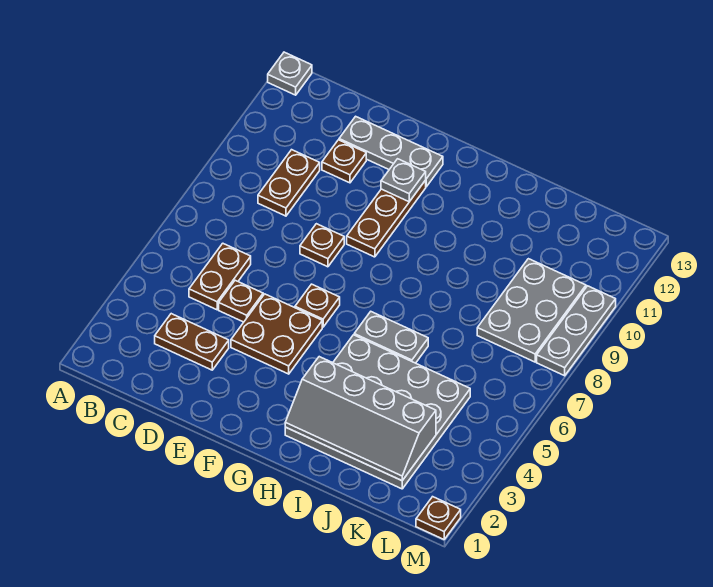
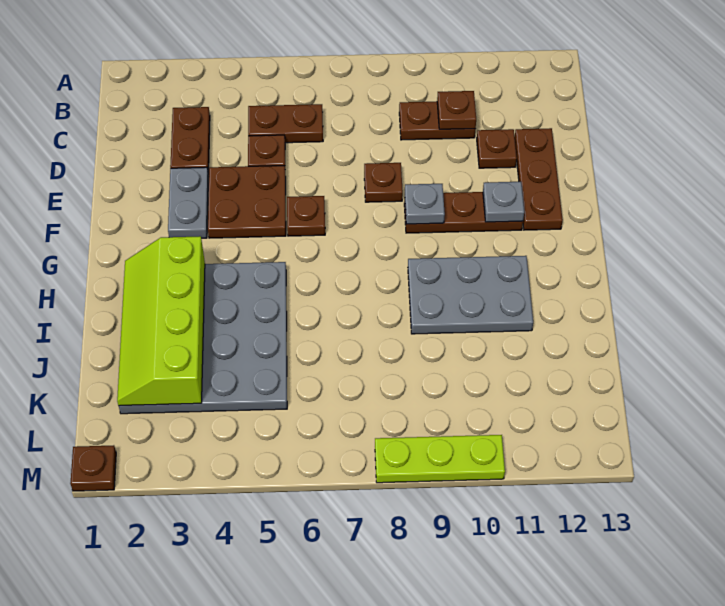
grey plate A13 level 1 -> grey plate F9 level 2
none -> brown plate C10 level 2
grey plate D12:F12 level 1 -> brown plate D12:F12 level 1
grey slope H2:K3 level 2 top 3 -> lime slope H2:K3 level 2 top 3
grey plate H6:I6 level 1 -> grey plate E3:F3 level 1
grey plate K8:L10 level 1 -> grey plate H9:I11 level 1
grey plate M8:M10 level 1 -> lime plate M8:M10 level 1

